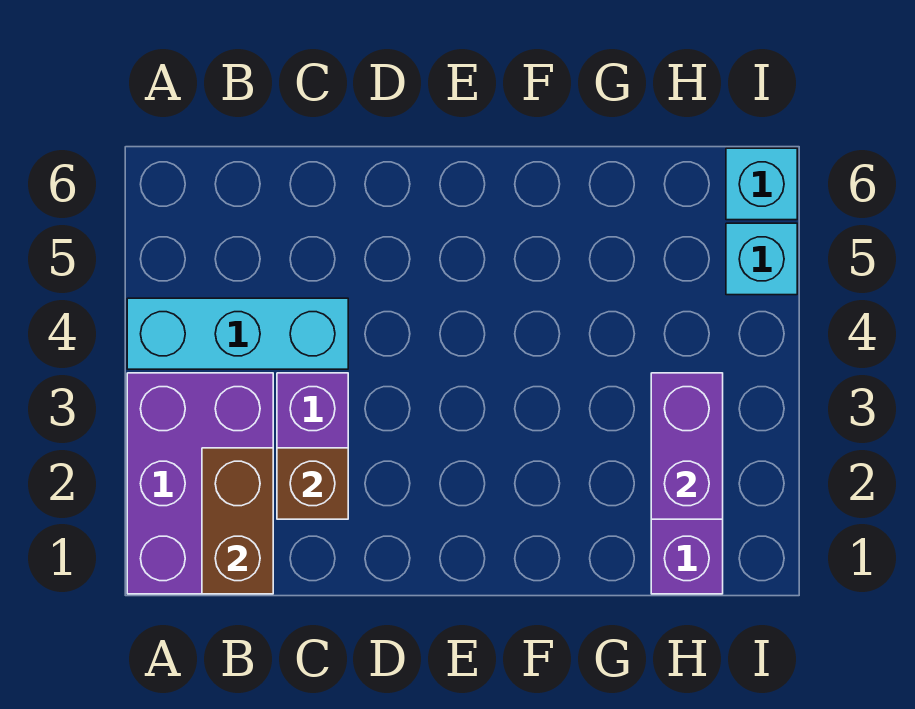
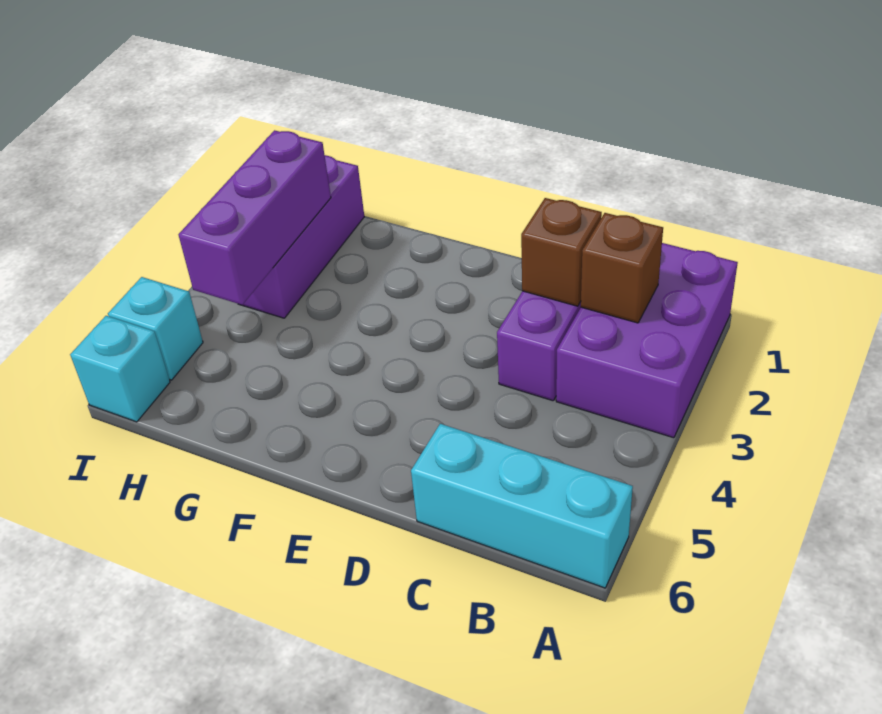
cyan brick A4:C4 level 1 -> cyan brick A6:C6 level 1
brown brick B1:B2 level 2 -> brown brick B2 level 2
purple brick H2:H3 level 2 -> purple brick H2:H4 level 2

